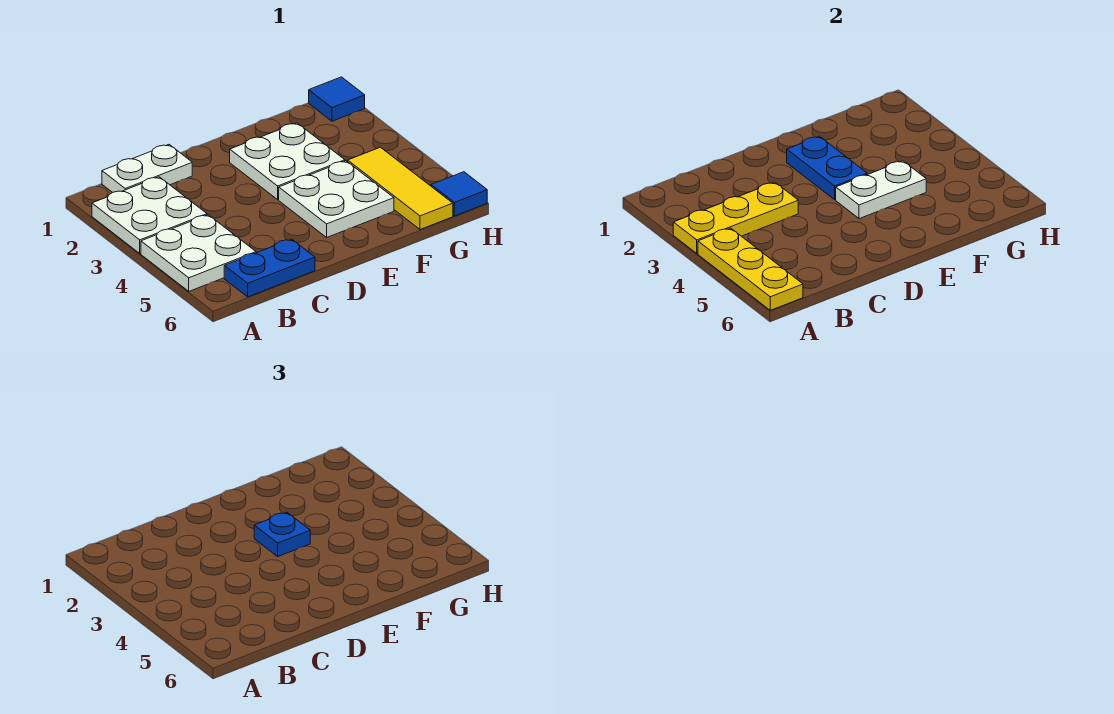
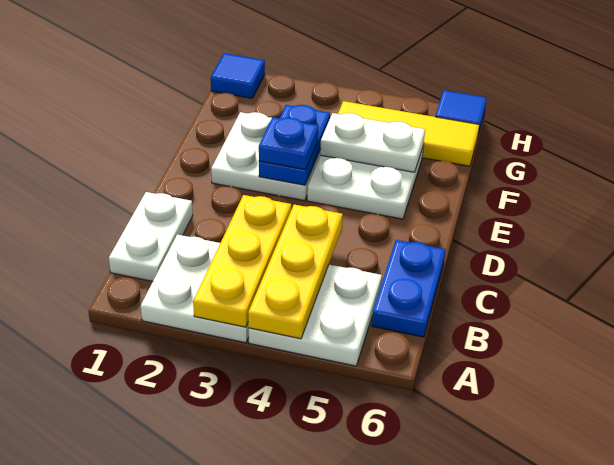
yellow plate A4:A6 level 2 -> yellow plate A4:C4 level 2
blue plate E2:E3 level 2 -> blue plate E3:F3 level 2
white plate E4:F4 level 2 -> white plate F4:F5 level 2

